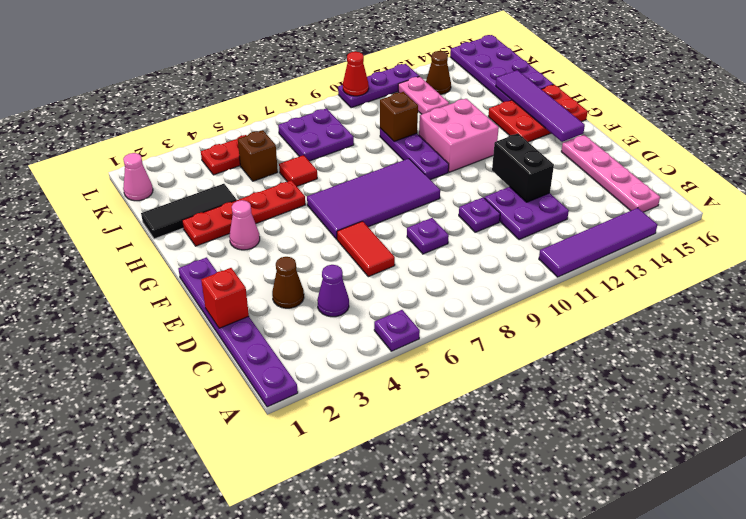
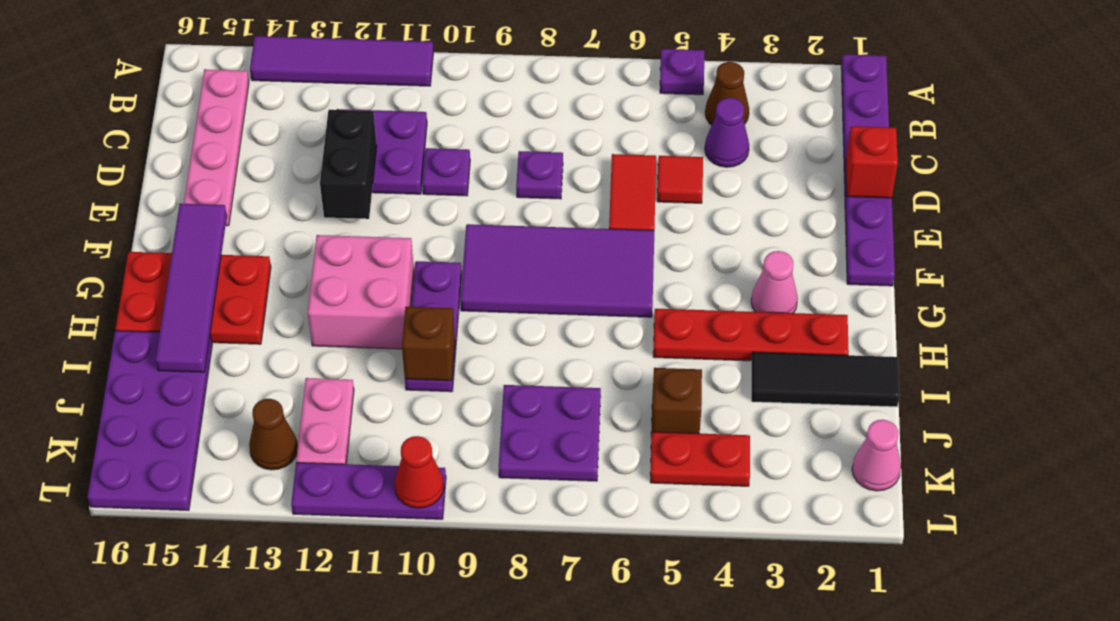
brown cone D3 level 1 -> brown cone B4 level 1
red tile I6 level 1 -> red tile D5 level 1

